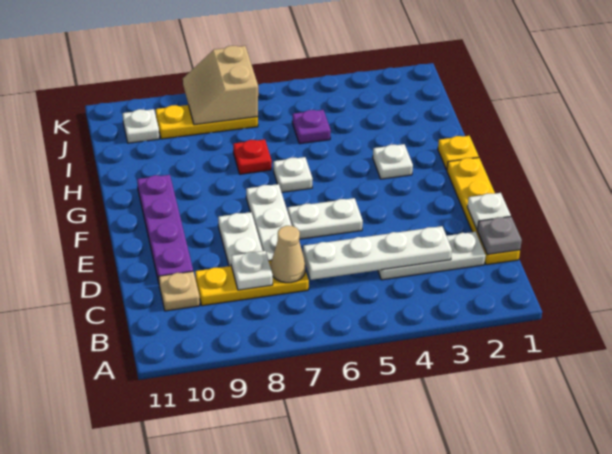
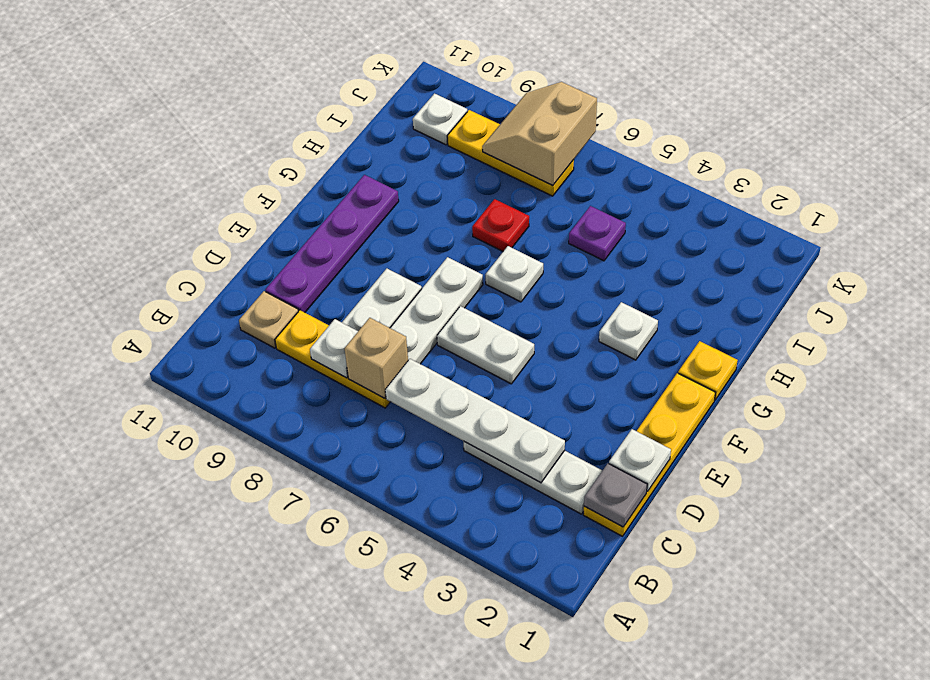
tan cone C7 level 2 -> tan brick C7 level 2

